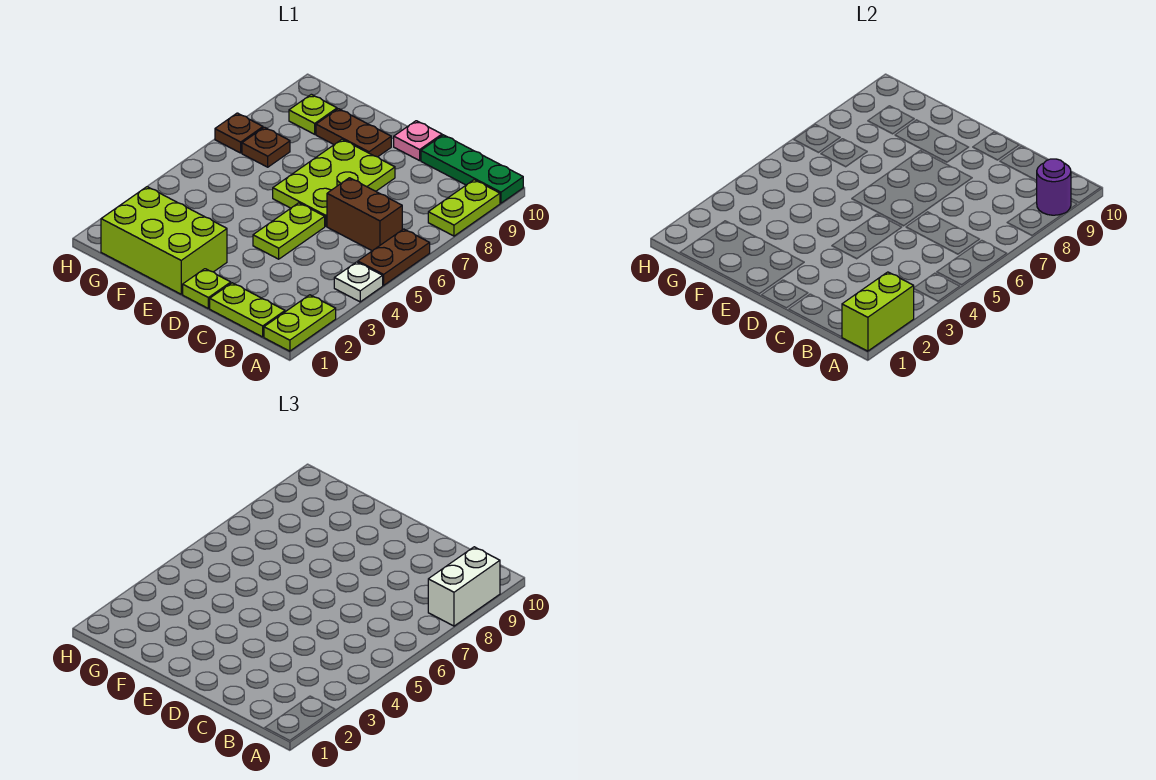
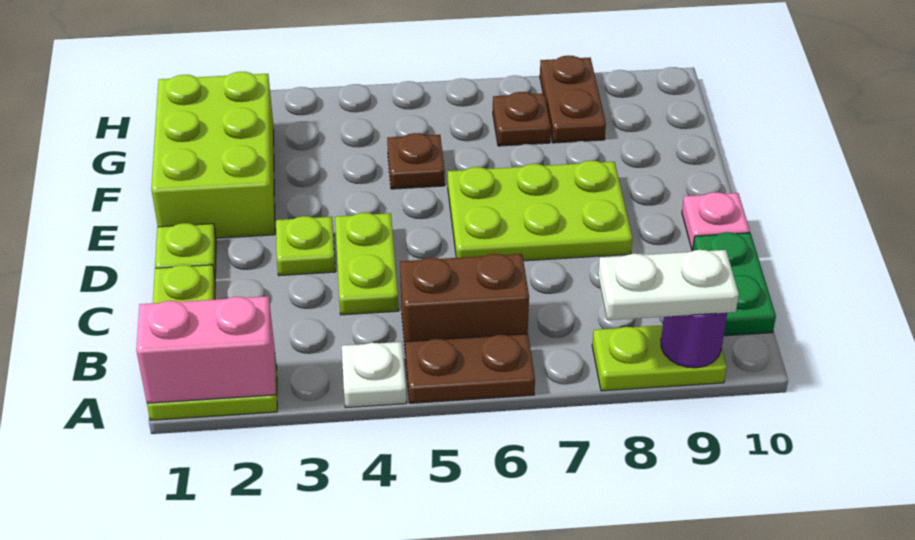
lime brick A1:A2 level 2 -> pink brick A1:A2 level 2
white brick A8:A9 level 3 -> white plate A8:A9 level 3
green plate A10:C10 level 1 -> green plate B10:C10 level 1
brown brick B6:C6 level 1 -> brown brick B5:B6 level 1
lime plate D4:D5 level 1 -> lime plate C4:D4 level 1
brown plate E9:F9 level 1 -> brown plate G8:H8 level 1
lime plate G9 level 1 -> lime plate D3 level 1
brown plate H7 level 1 -> brown plate F5 level 1

